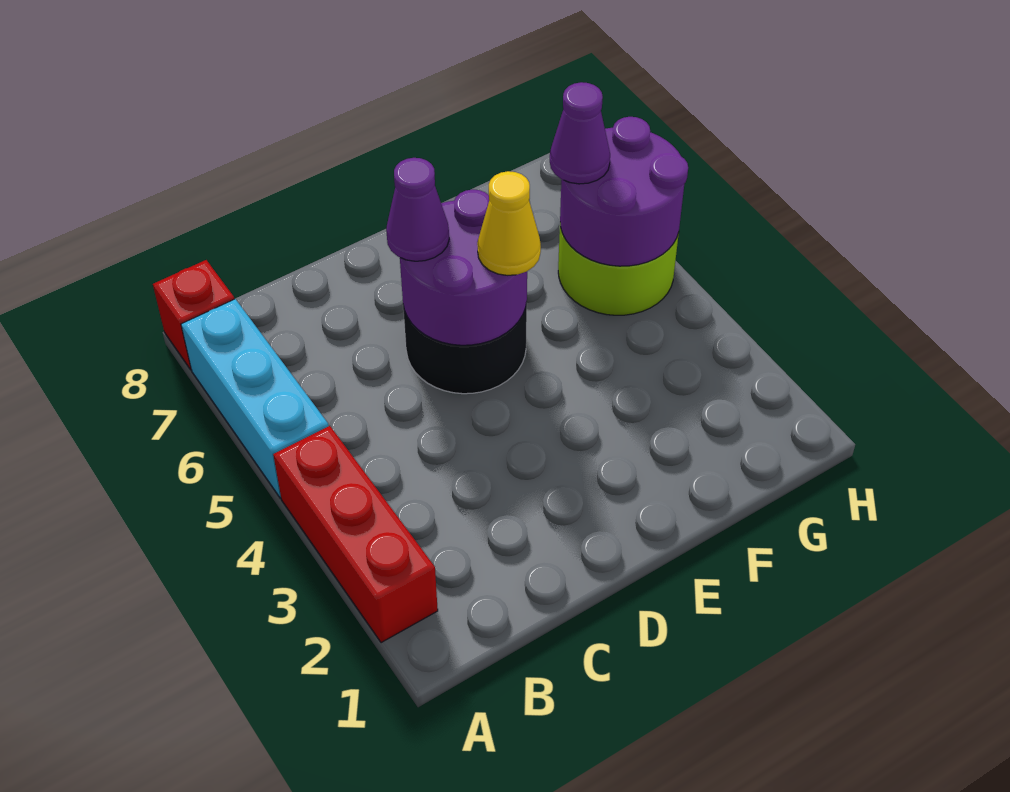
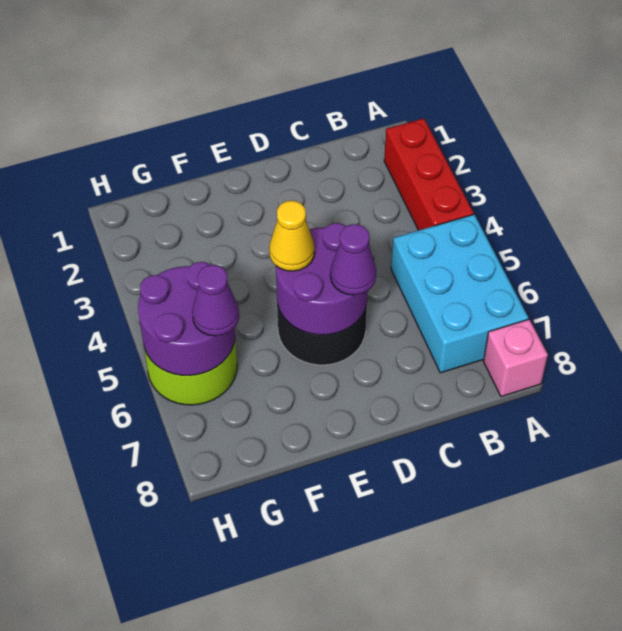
cyan brick A5:A7 level 1 -> cyan brick A5:B7 level 1
red brick A8 level 1 -> pink brick A8 level 1

